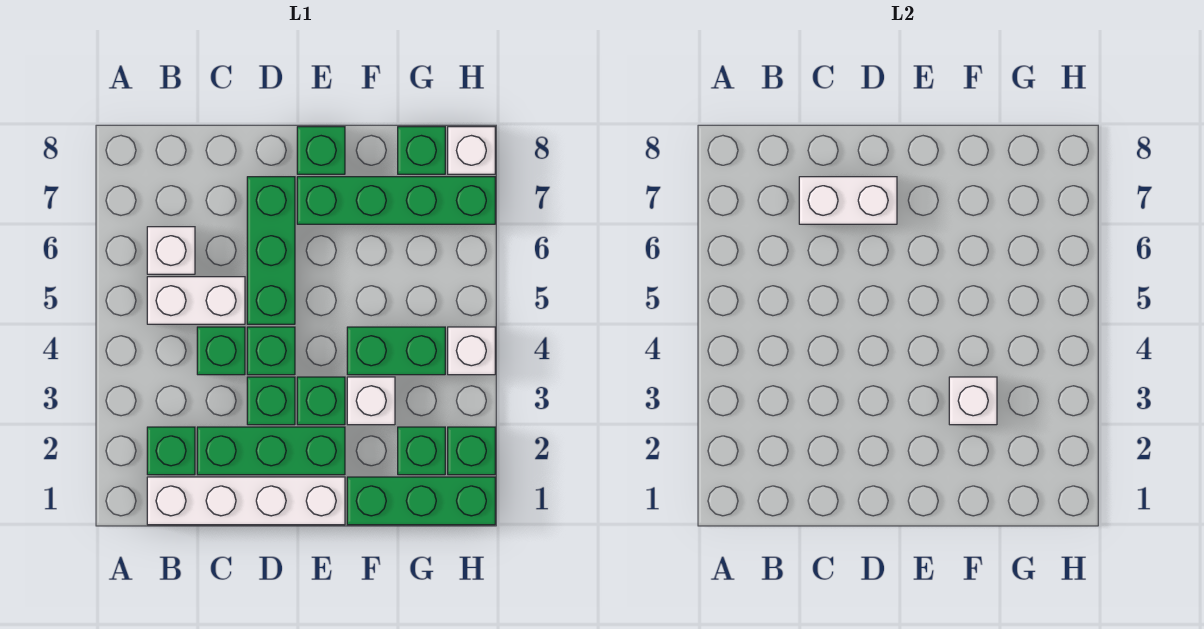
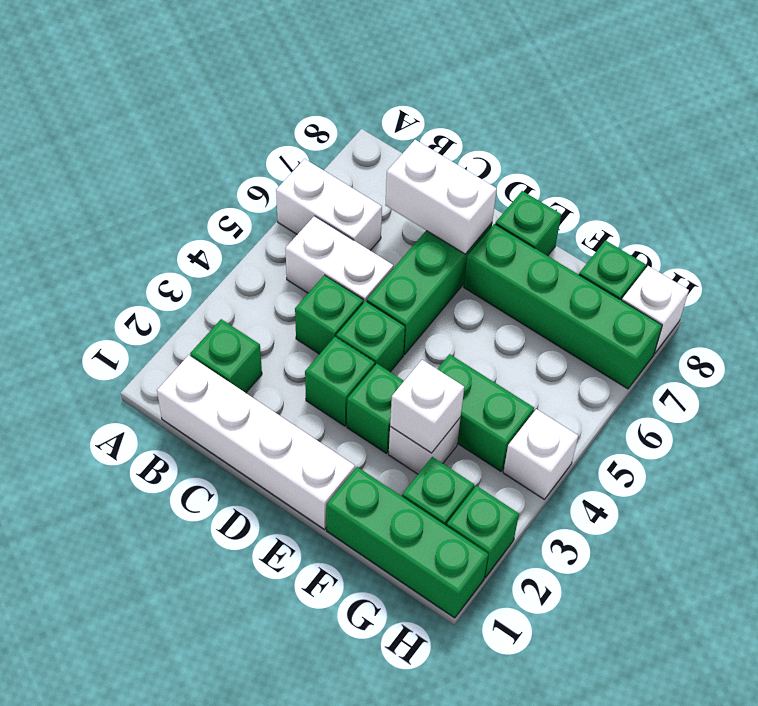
white brick B6 level 1 -> white brick A6:B6 level 1
green brick C2:E2 level 1 -> none

